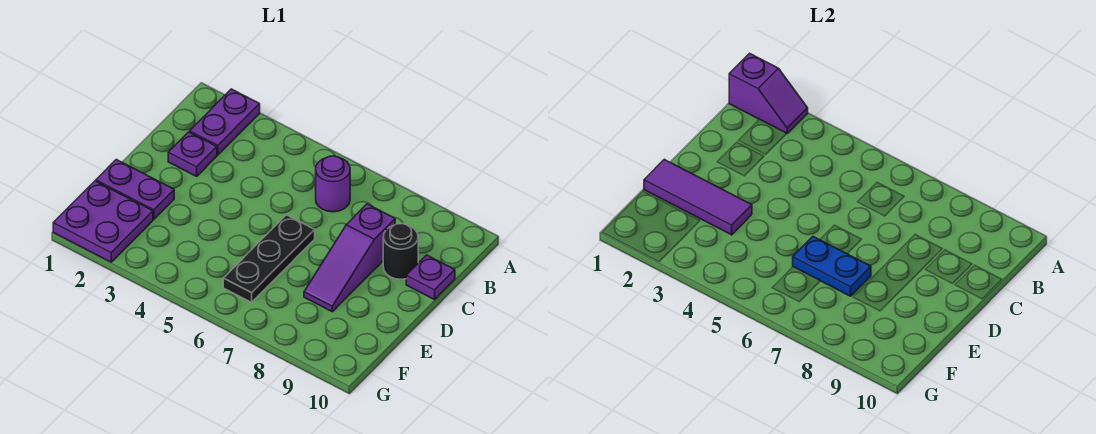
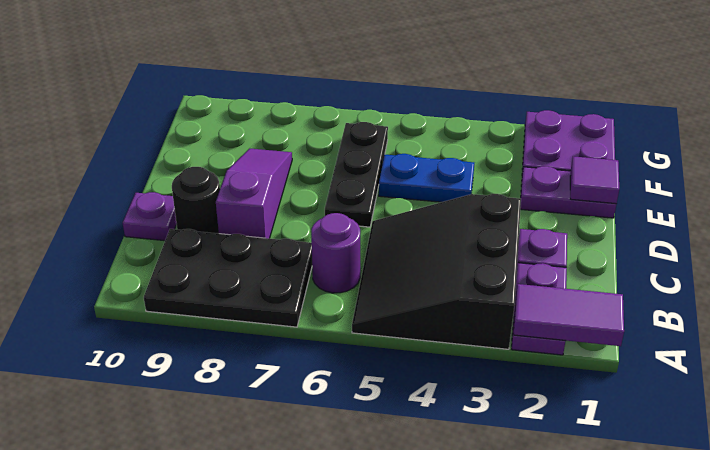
purple slope A1:A2 level 2 top 1 -> purple tile A1:A2 level 2
none -> black slope A3:C5 level 1 top 3
none -> black plate A7:B9 level 1
purple tile E1:E3 level 2 -> purple tile E1 level 2
blue plate E6:E7 level 2 -> blue plate E4:E5 level 1

